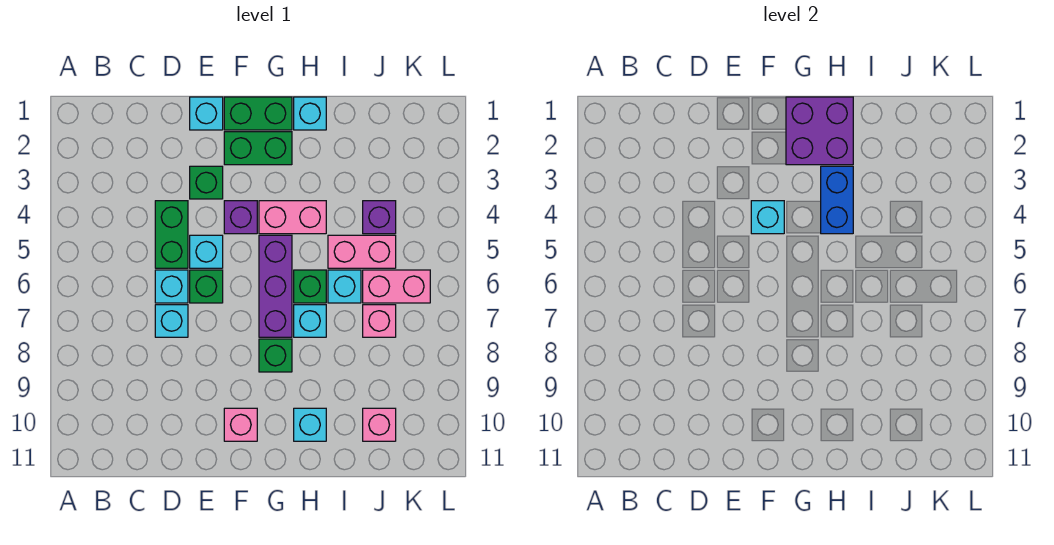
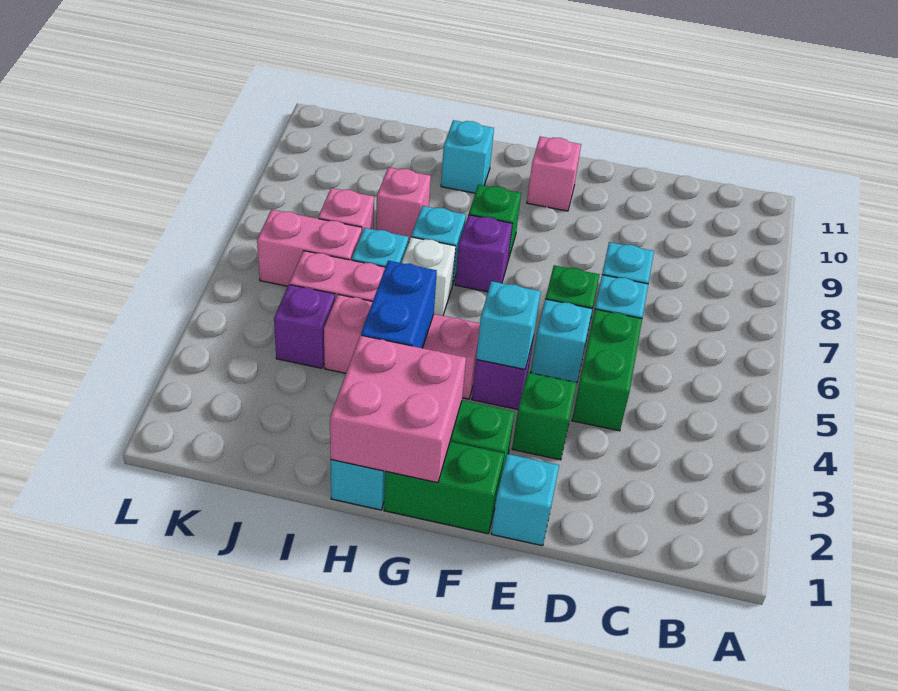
purple brick G1:H2 level 2 -> pink brick G1:H2 level 2
pink brick G4:H4 level 1 -> pink brick G4:I4 level 1
purple brick G5:G7 level 1 -> purple brick G7 level 1
green brick H6 level 1 -> white brick H6 level 1
pink brick J10 level 1 -> pink brick I8 level 1

